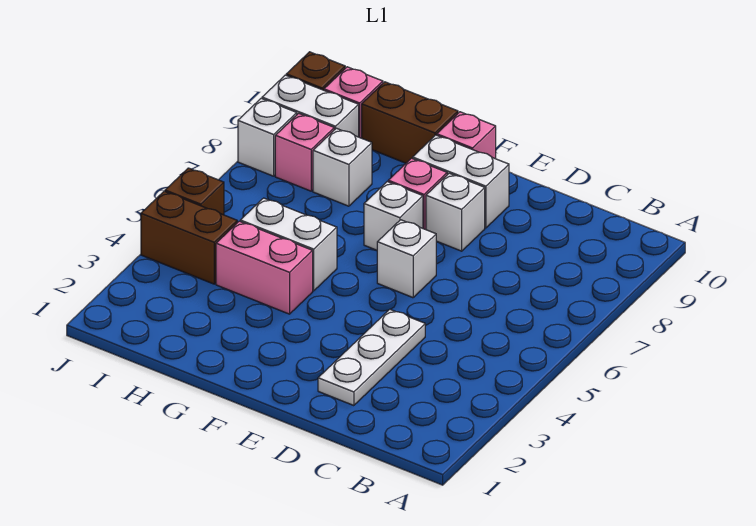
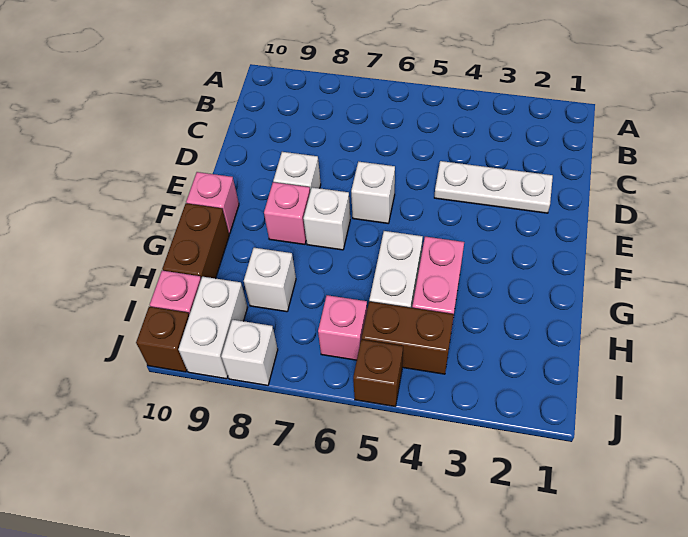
white brick E9:F9 level 1 -> none
brown brick I4:J4 level 1 -> brown brick I4:I5 level 1
pink brick I8 level 1 -> pink brick I6 level 1

